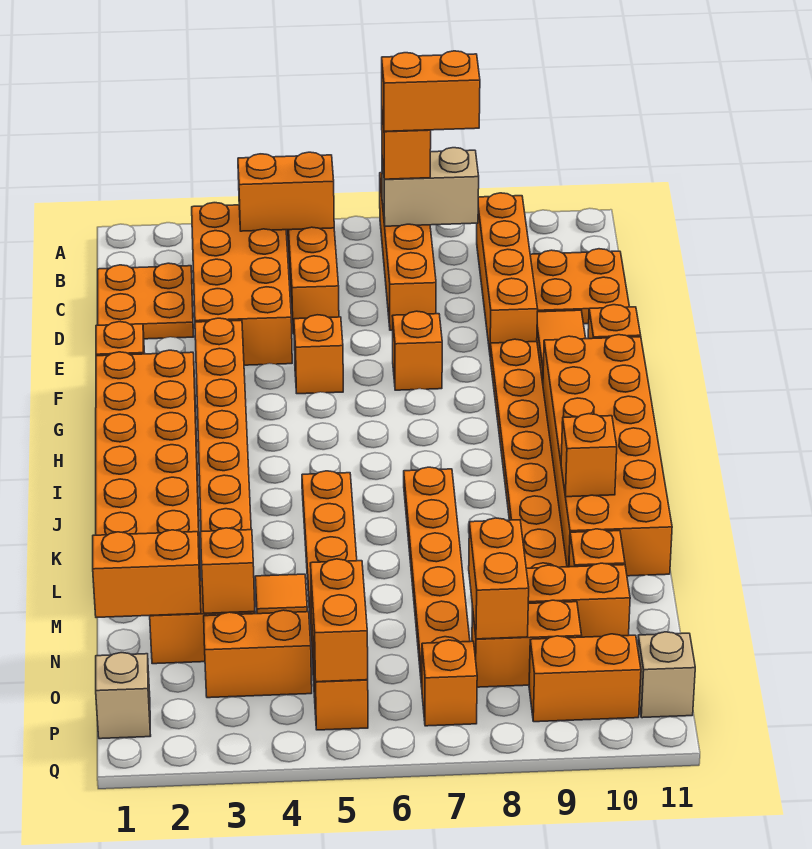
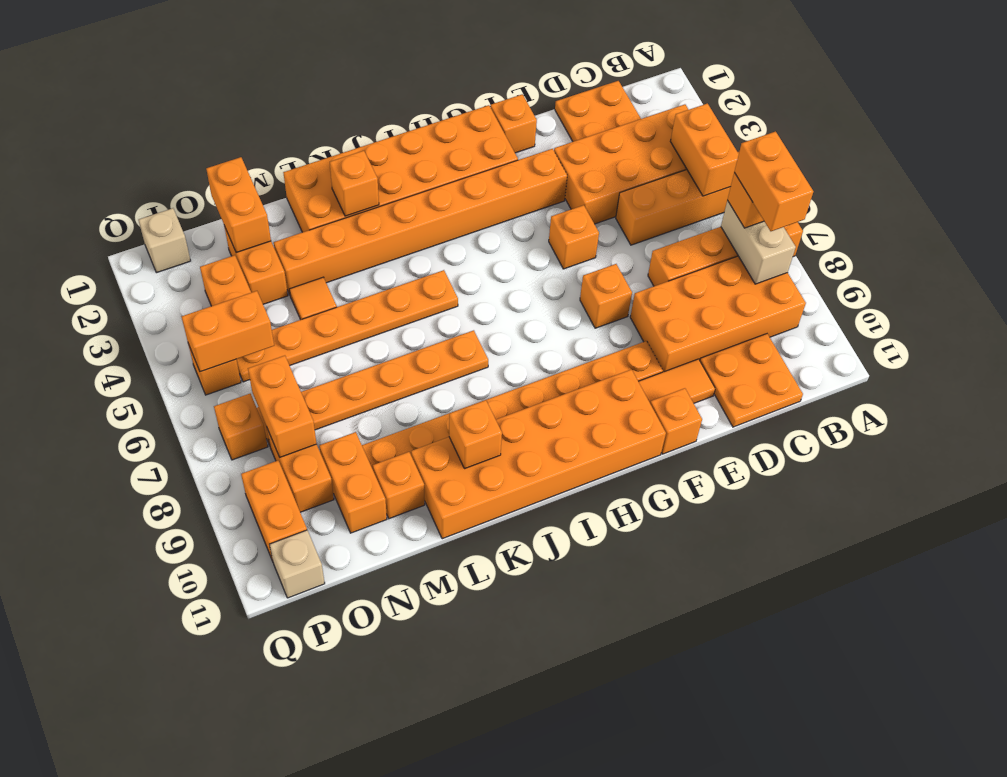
orange brick B9:E9 level 1 -> orange brick B8:E9 level 1
orange brick N3 level 2 -> orange brick K2 level 2
orange brick N8:O8 level 2 -> orange brick O7:O8 level 2

